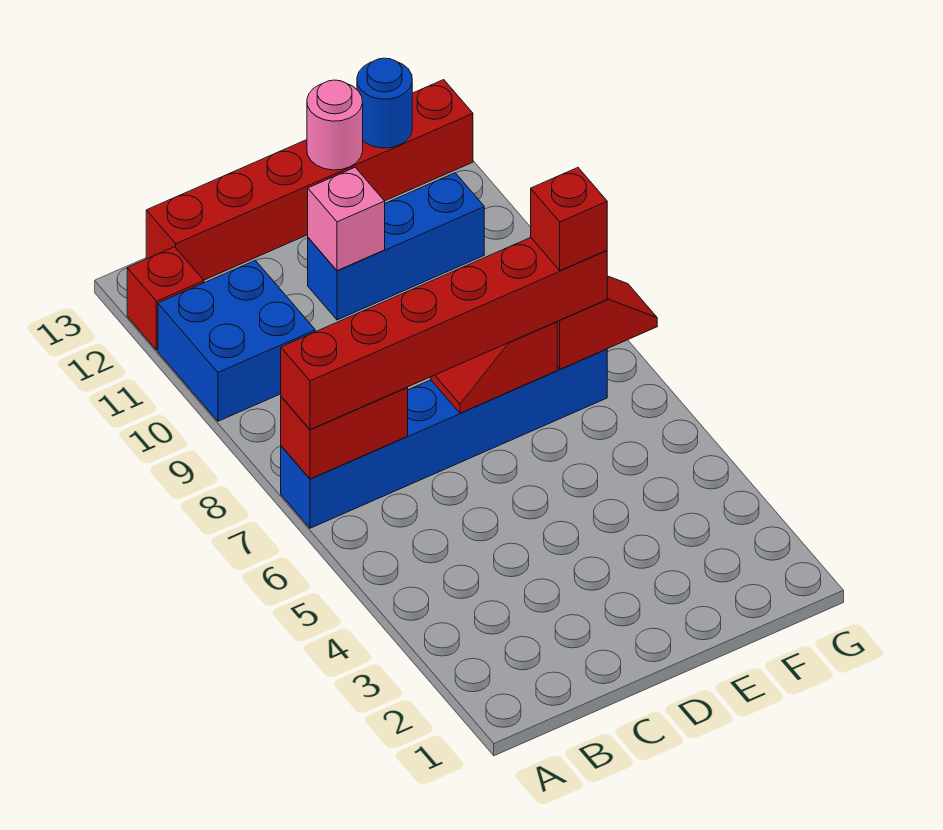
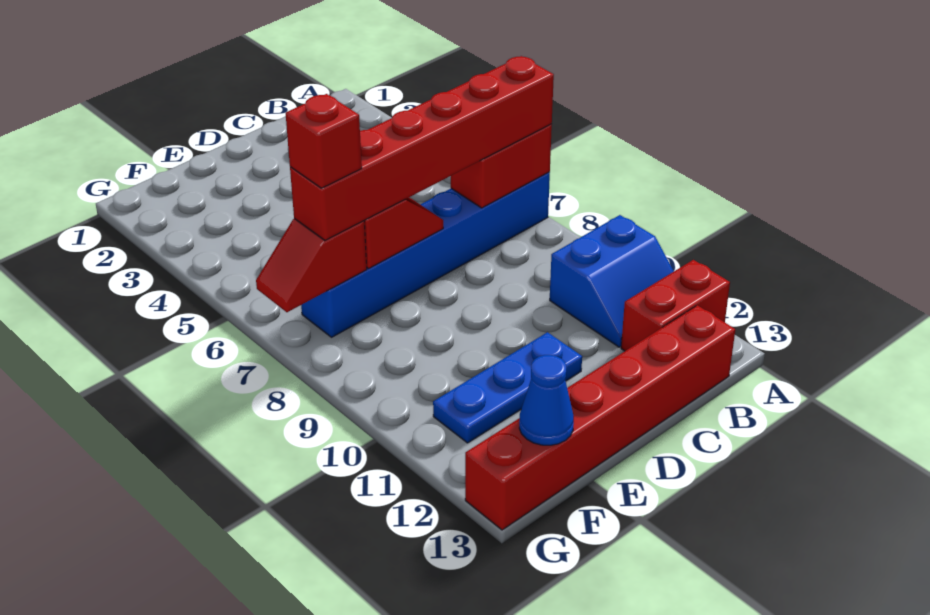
blue brick A10:B11 level 1 -> blue slope A10:B11 level 1 top 10
red brick A12 level 1 -> red brick A12:B12 level 1
blue brick D11:F11 level 1 -> blue plate D11:F11 level 1
pink brick D11 level 2 -> none
pink round brick E13 level 2 -> none
blue round brick F13 level 2 -> blue cone F13 level 2

